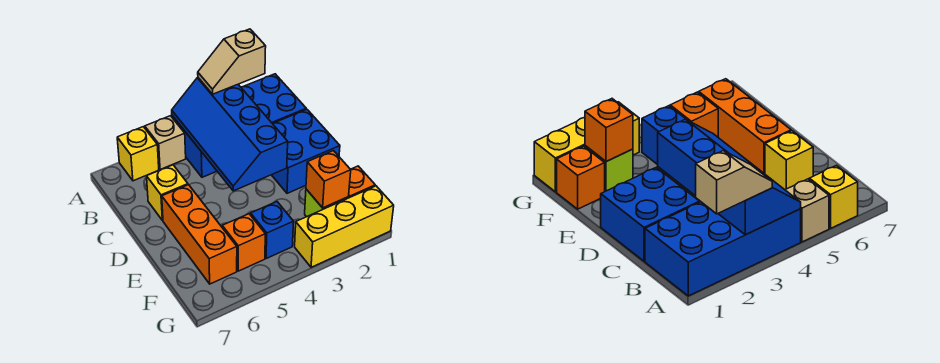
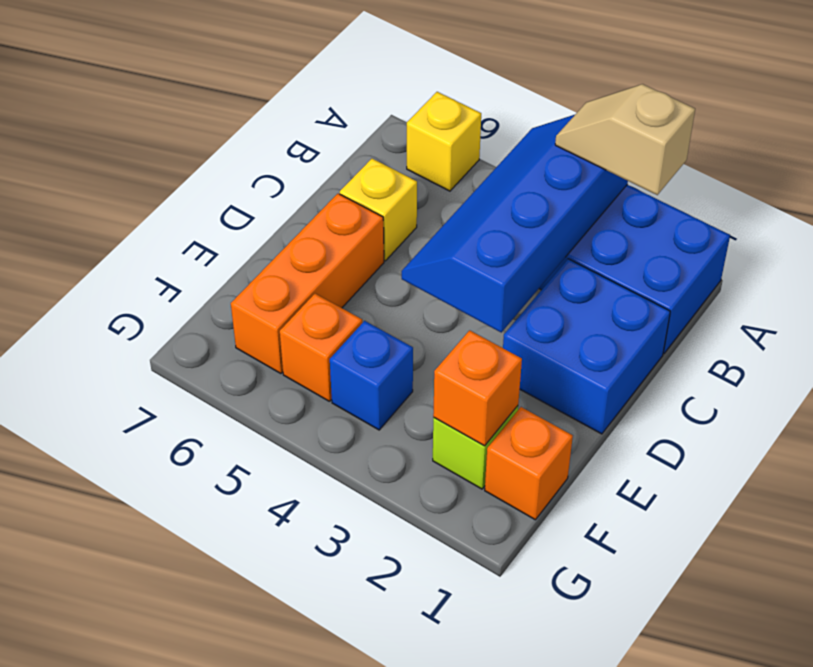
tan brick A5 level 1 -> none
yellow brick G1:G3 level 1 -> none

